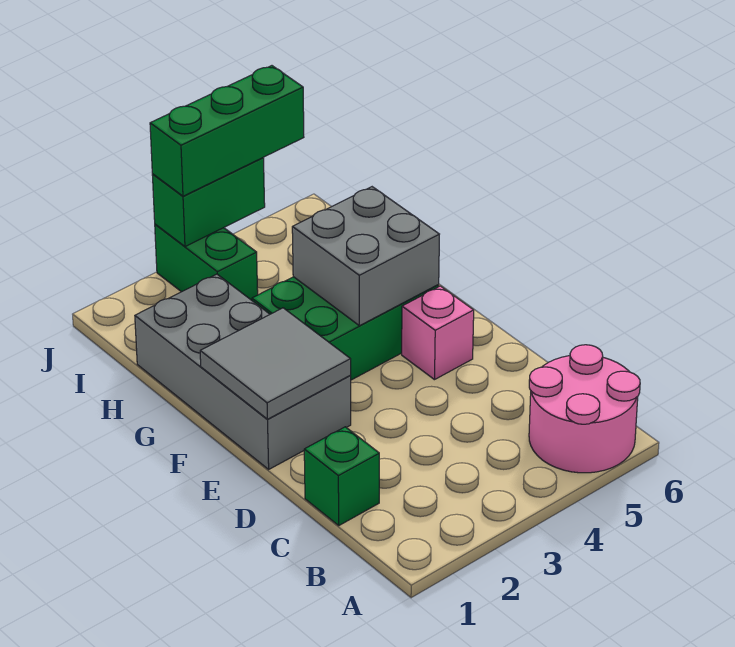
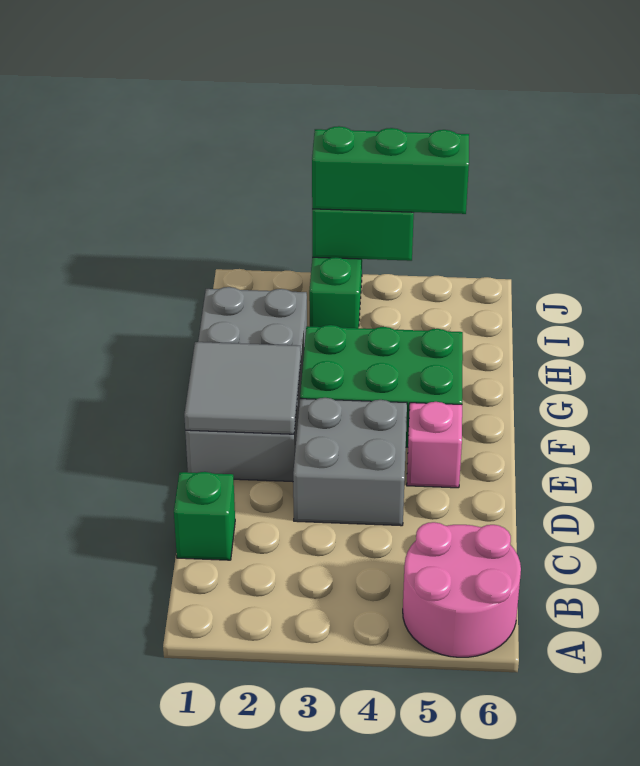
grey brick F4:G5 level 2 -> grey brick D3:E4 level 1

